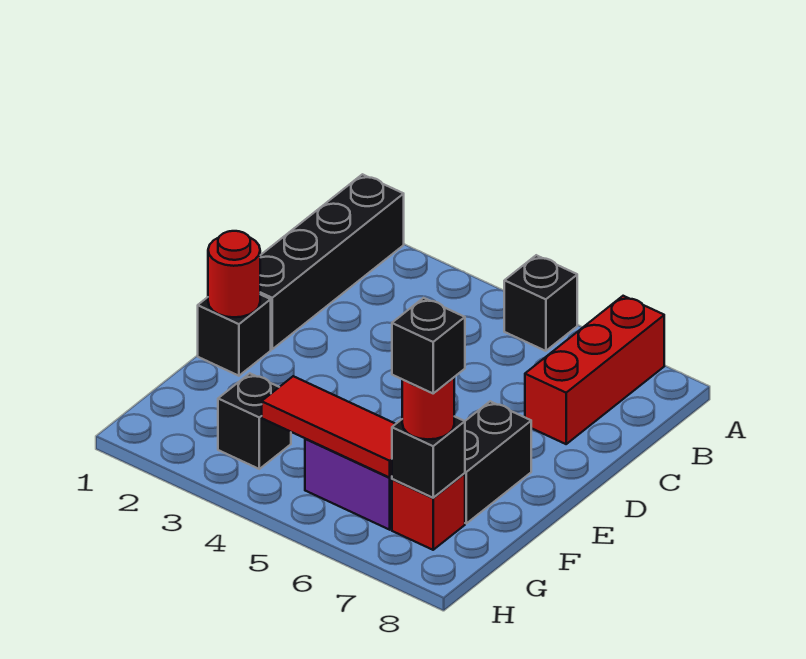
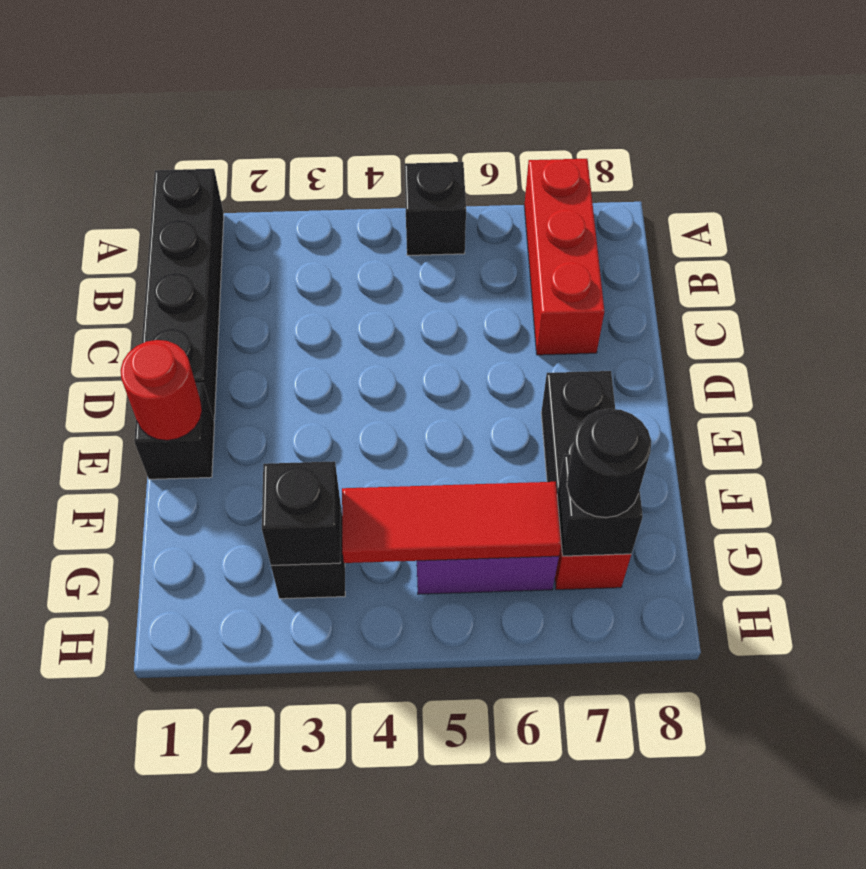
red round brick G7 level 3 -> black round brick G7 level 3
black brick G7 level 4 -> black brick G3 level 2

